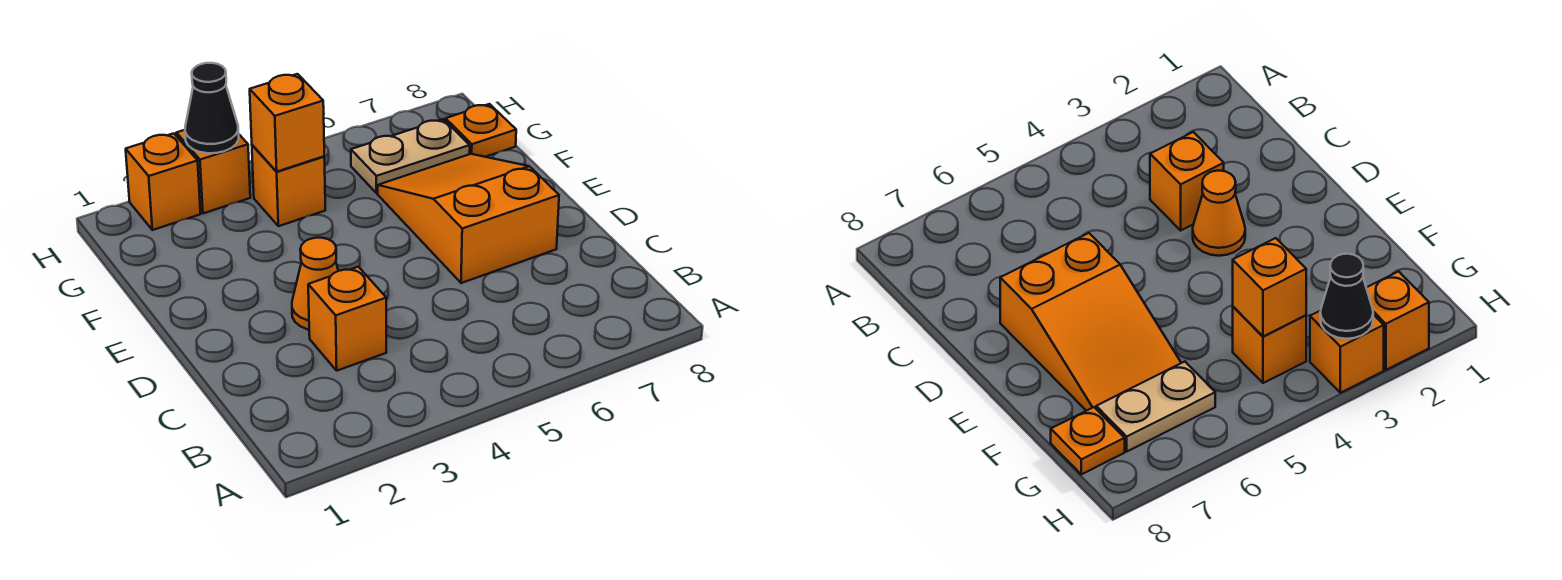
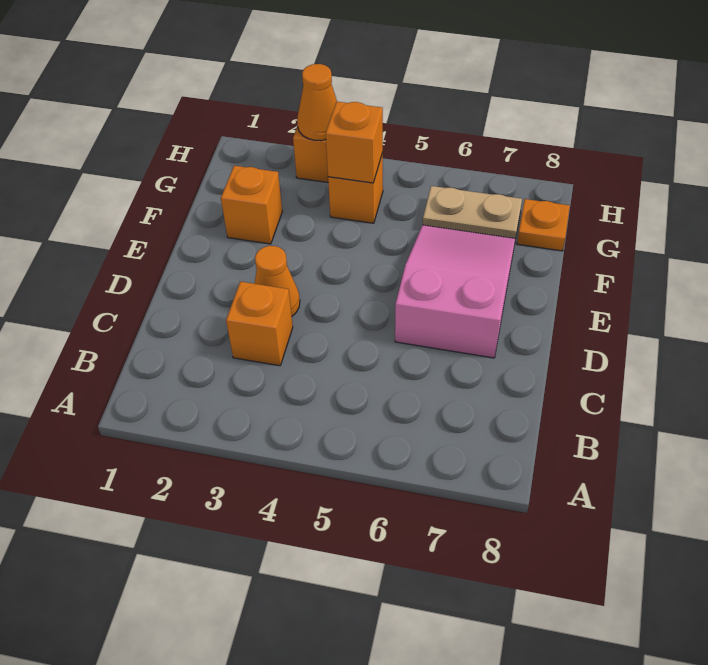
orange slope D6:F7 level 1 top D -> pink slope D6:F7 level 1 top D
orange brick H2 level 1 -> orange brick F2 level 1
black cone H3 level 2 -> orange cone H3 level 2

